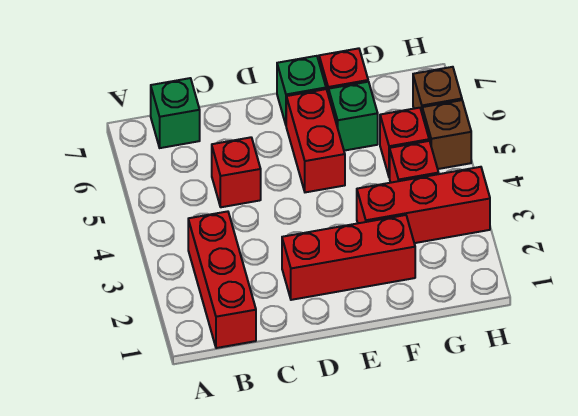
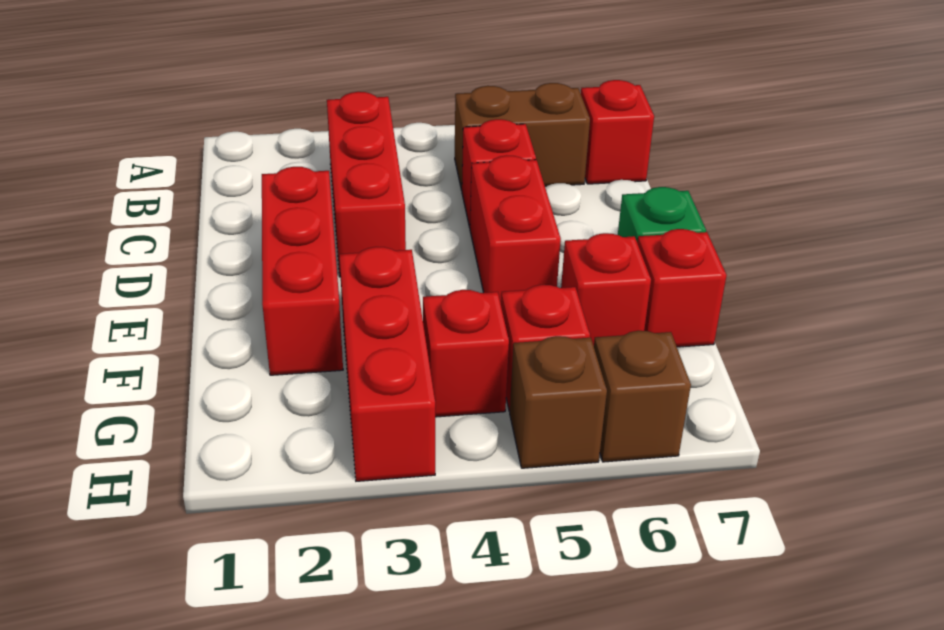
red brick B1:B3 level 1 -> red brick B3:D3 level 1
none -> brown brick B5:B6 level 1
green brick B7 level 1 -> red brick B7 level 1
red brick E5:E6 level 1 -> red brick D5:E5 level 1
green brick F6 level 1 -> red brick F6 level 1

